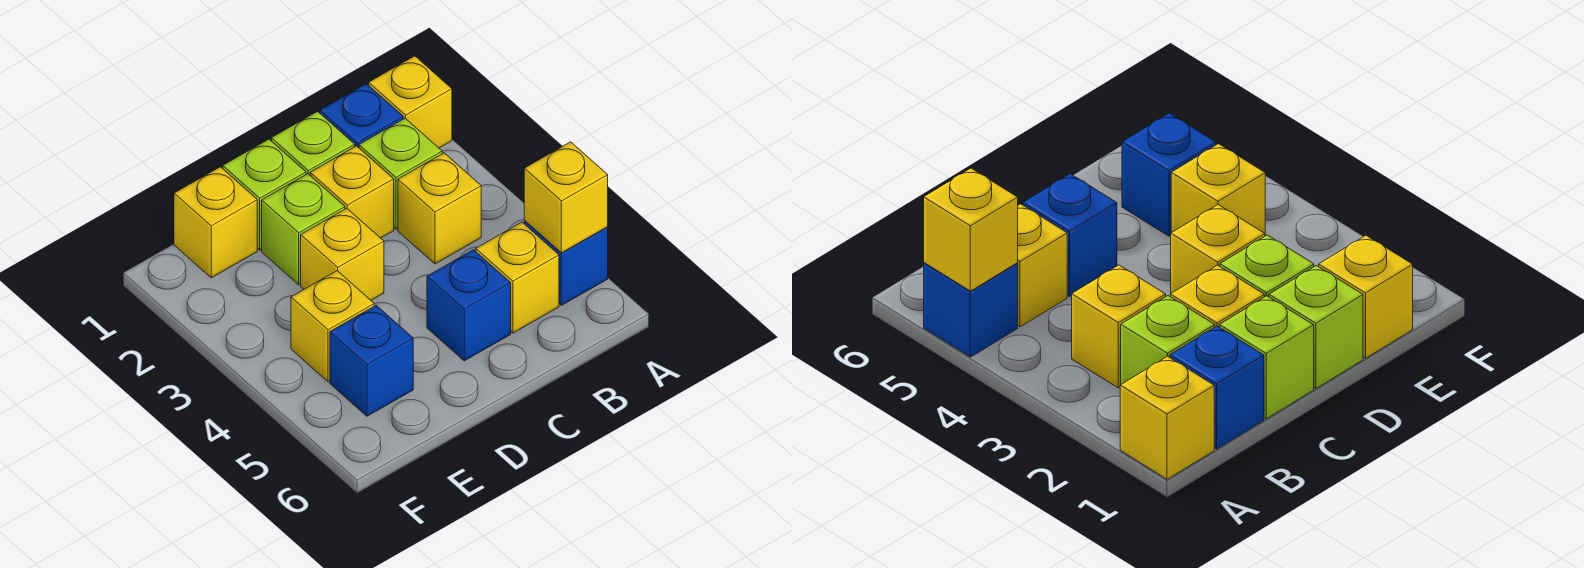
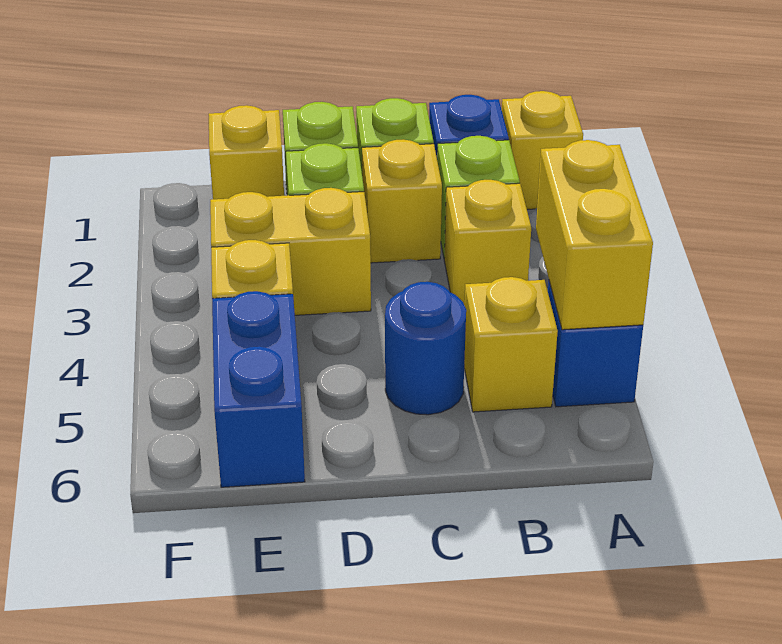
yellow brick A5 level 2 -> yellow brick A4:A5 level 2
blue brick C5 level 1 -> blue round brick C5 level 1
yellow brick D3 level 1 -> yellow brick D3:E3 level 1
blue brick E5 level 1 -> blue brick E5:E6 level 1

